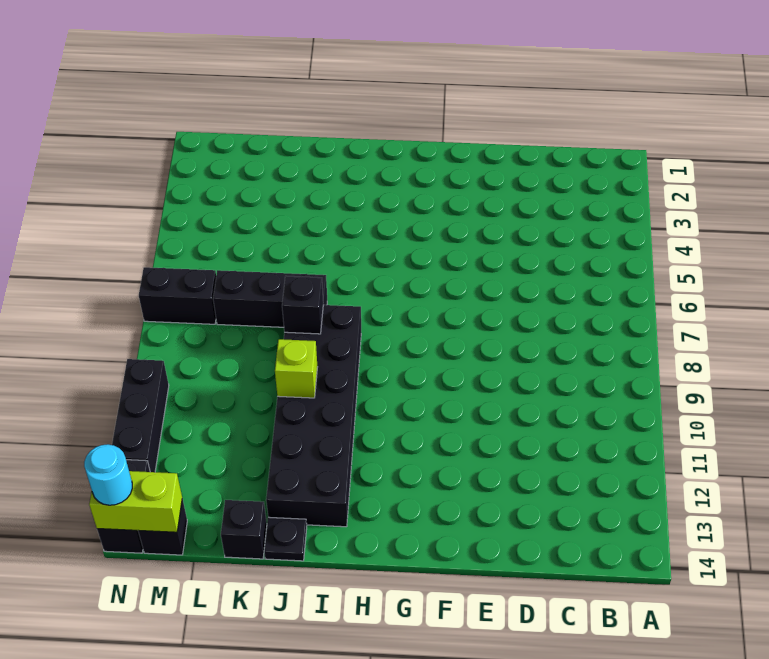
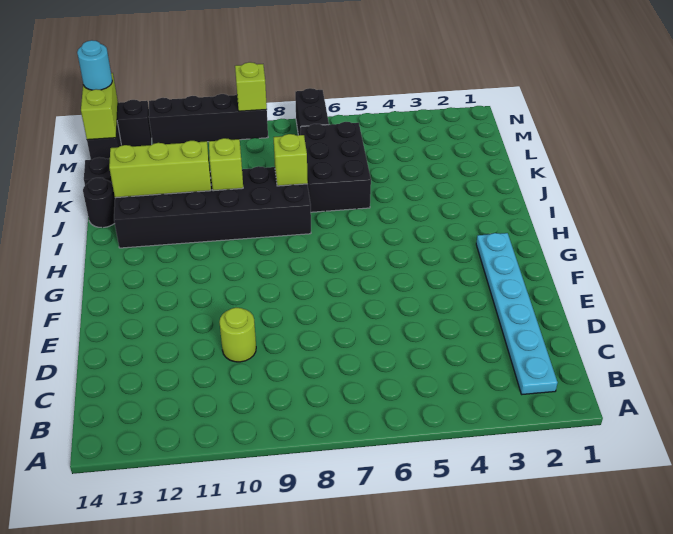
none -> cyan plate B2:G2 level 1
none -> lime round brick D10 level 1
black brick J7:L7 level 1 -> black brick J6:L7 level 1
black brick J8 level 2 -> lime brick J8 level 2
none -> lime brick J11:J13 level 2
black plate J14 level 1 -> black round brick J14 level 1
none -> lime brick N9 level 2
black brick N10:N12 level 1 -> black brick N9:N12 level 1

